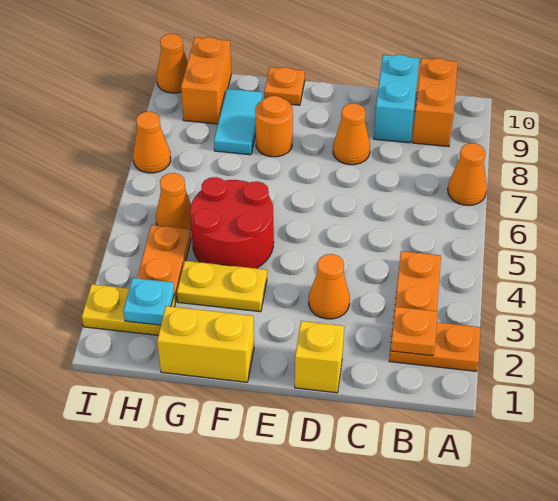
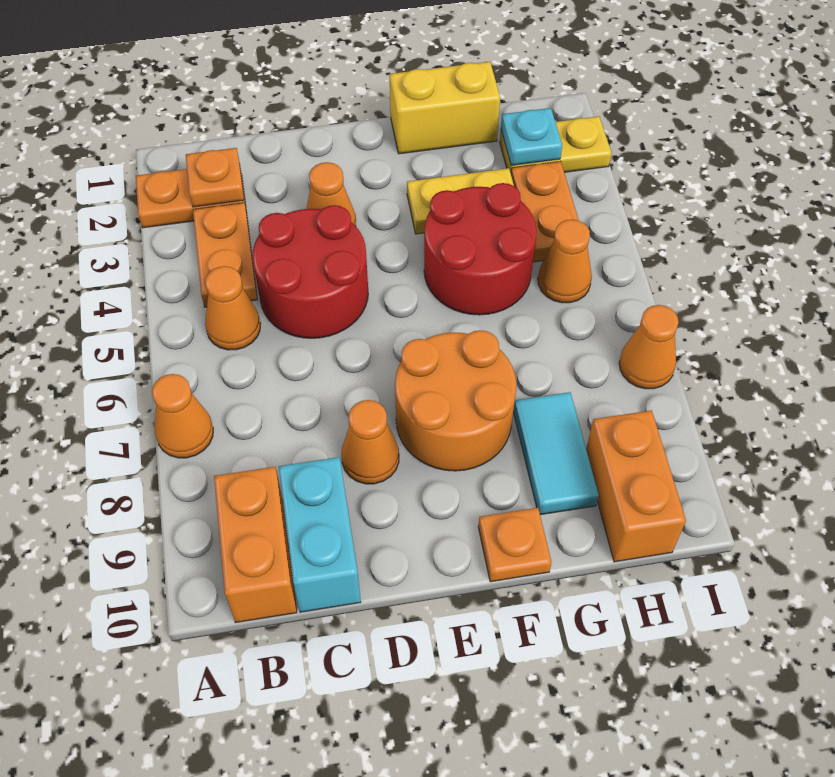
none -> red round brick C4:D5 level 1
yellow brick D1 level 1 -> none
orange round brick F8 level 1 -> orange round brick E7:F8 level 1
orange cone I10 level 1 -> orange cone B5 level 1

